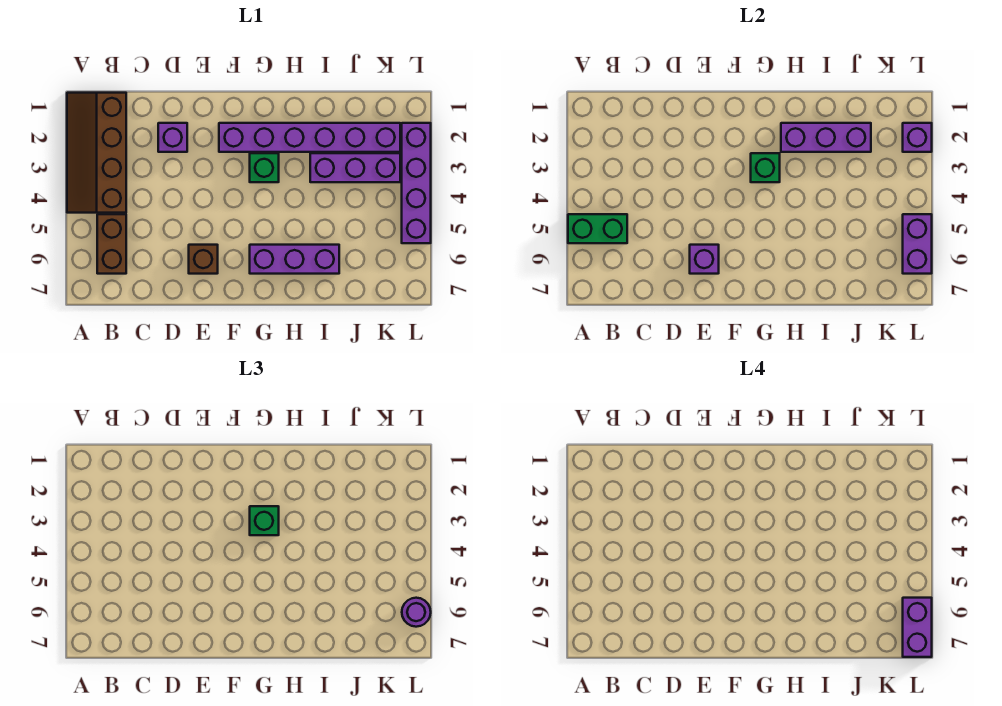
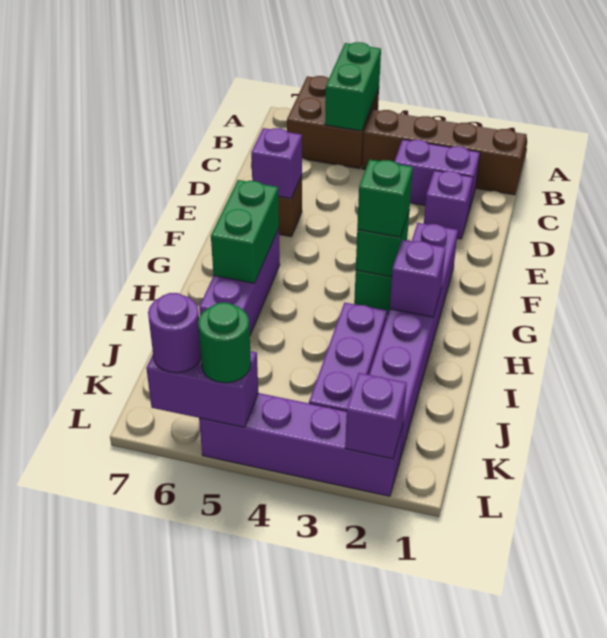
brown brick B5:B6 level 1 -> brown brick A5:B6 level 1
none -> green brick G6:H6 level 2
purple brick H2:J2 level 2 -> purple brick H2 level 2
none -> green round brick L5 level 3
purple brick L6:L7 level 4 -> purple brick C2:C3 level 1

